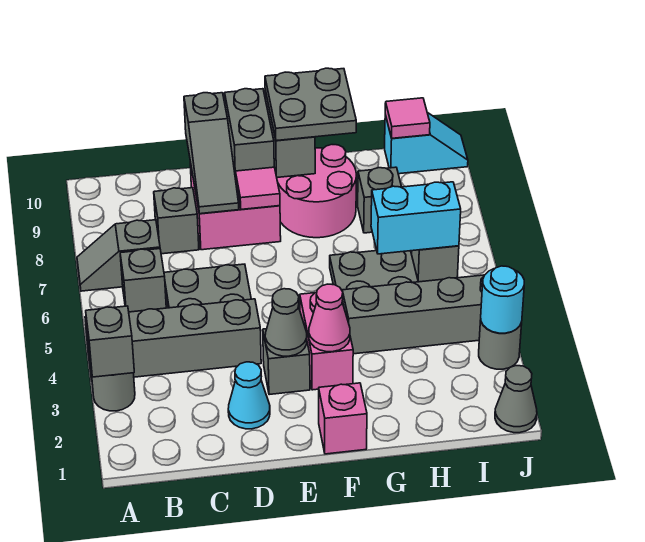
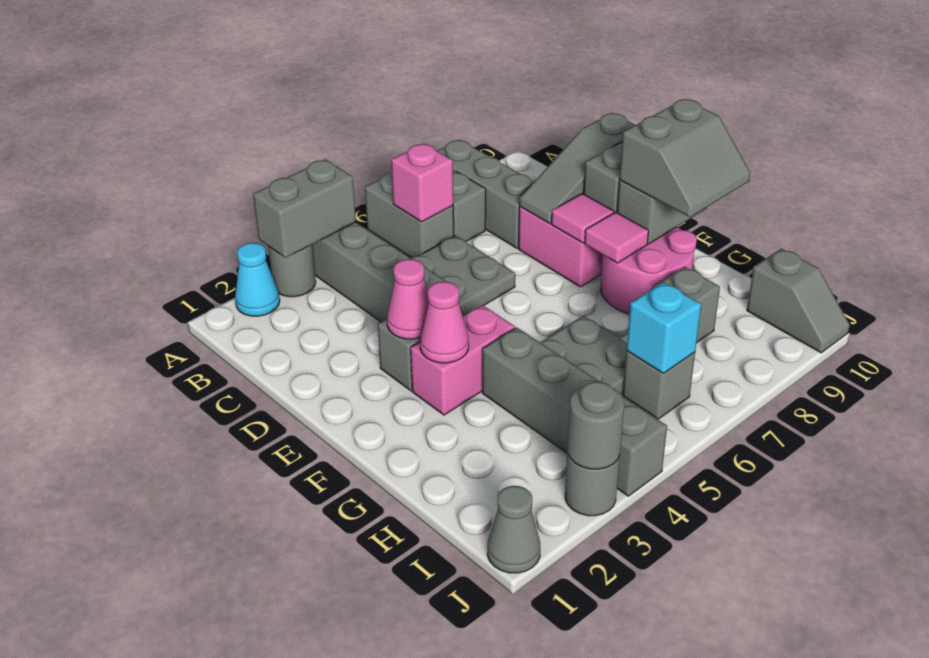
grey brick A3 level 2 -> grey brick A3:A4 level 2
grey brick B6 level 1 -> grey brick A6:B6 level 1
grey brick C8 level 1 -> grey brick A8:C8 level 1
cyan cone D2 level 1 -> cyan cone A2 level 1
grey cone E3 level 2 -> pink cone E3 level 2
pink brick F1 level 1 -> pink brick B6 level 2
grey plate F9:G10 level 3 -> grey slope F9:G10 level 3 top F
cyan brick H6:I6 level 2 -> cyan brick I6 level 2
cyan slope I10:J10 level 1 top I -> grey slope I10:J10 level 1 top I
pink tile I10 level 2 -> pink tile F8 level 2
cyan round brick J3 level 2 -> grey round brick J3 level 2

